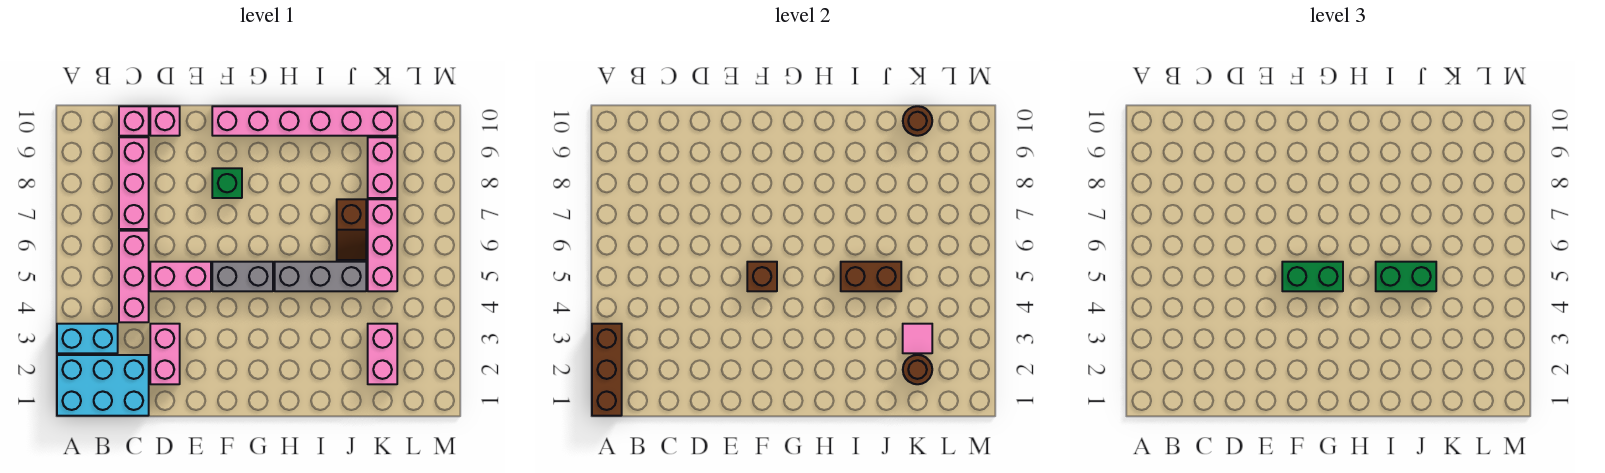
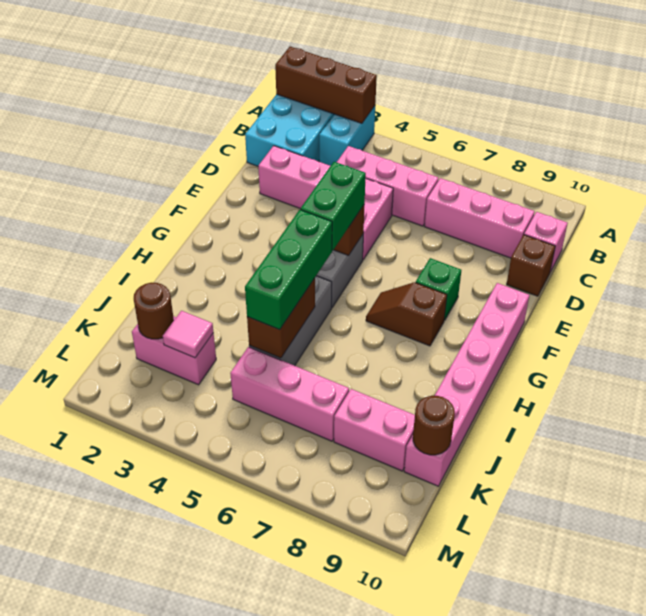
pink brick D10 level 1 -> brown brick D10 level 1
green brick I5:J5 level 3 -> green brick H5:J5 level 3
brown slope J6:J7 level 1 top 7 -> brown slope G7:G8 level 1 top 8

